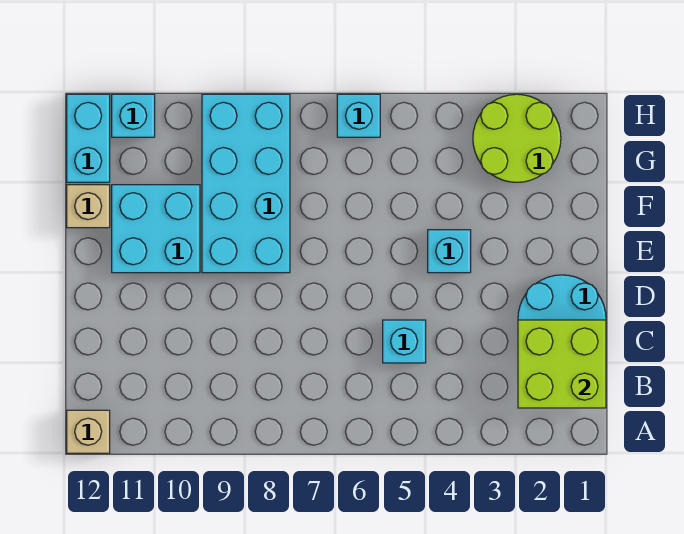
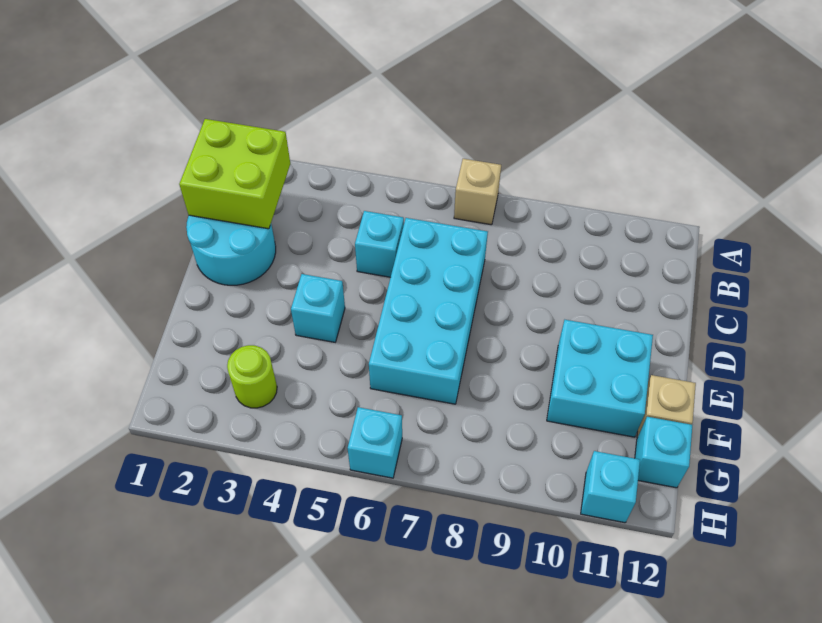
tan brick A12 level 1 -> tan brick A7 level 1
cyan brick E8:H9 level 1 -> cyan brick C6:F7 level 1
lime round brick G2:H3 level 1 -> lime round brick G3 level 1
cyan brick G12:H12 level 1 -> cyan brick G12 level 1

